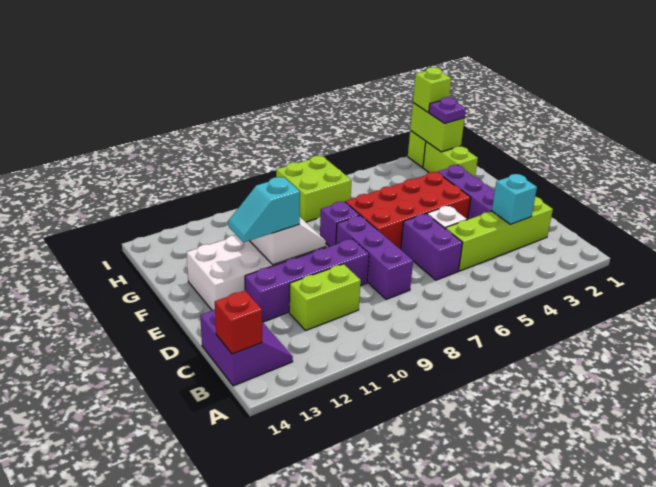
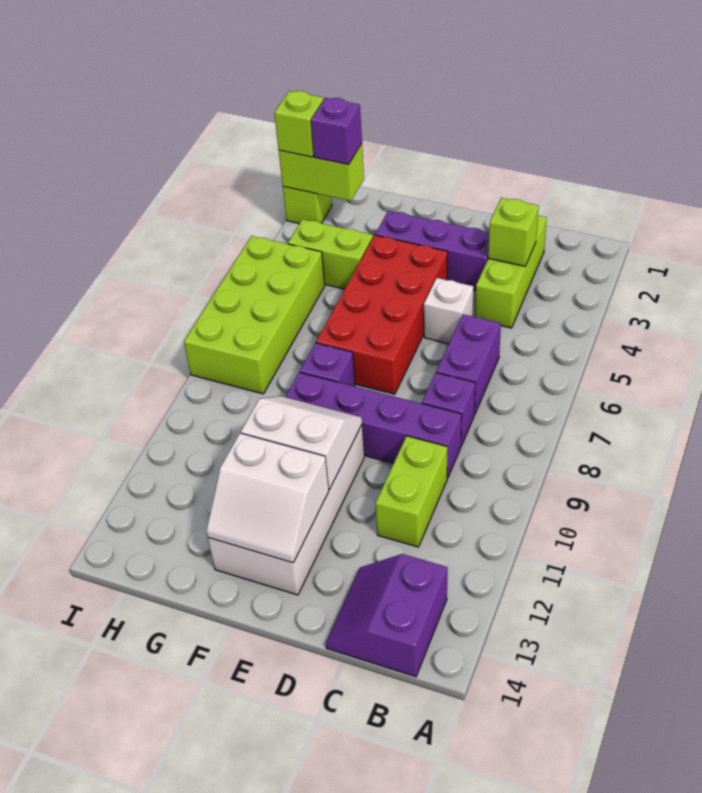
purple slope B13:C14 level 1 top 14 -> purple slope B13:C14 level 1 top B
red brick B14 level 2 -> none
lime brick C2:C5 level 1 -> lime brick C2:C4 level 1
cyan brick C3 level 2 -> lime brick C3 level 2
purple brick C6:D6 level 1 -> purple brick C6:C7 level 1
purple brick C8:E8 level 1 -> purple brick C8 level 1
purple brick D9:D12 level 1 -> purple brick C9:F9 level 1
cyan slope E11:E12 level 3 top 11 -> none
none -> white slope E12:F13 level 2 top 12
lime brick G2:H2 level 1 -> lime brick G4:H4 level 1
purple plate H2 level 3 -> purple brick H2 level 3
lime brick H7:I8 level 1 -> lime brick H5:I8 level 1

